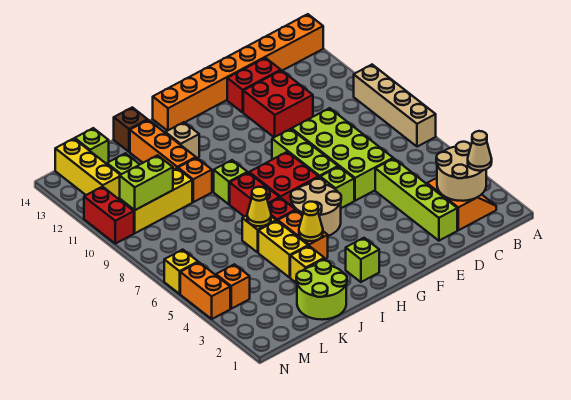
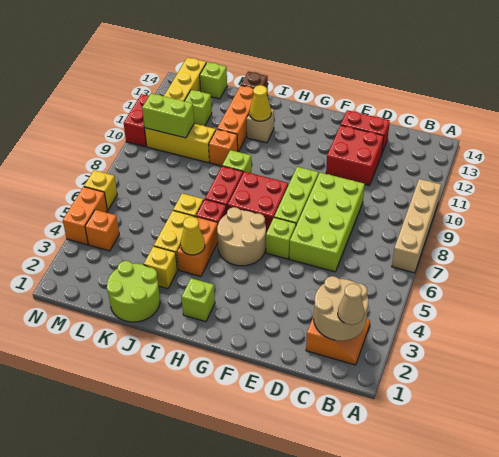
orange brick A14:H14 level 1 -> none
lime brick D2:D5 level 1 -> none
yellow cone J6 level 2 -> yellow cone I12 level 2

